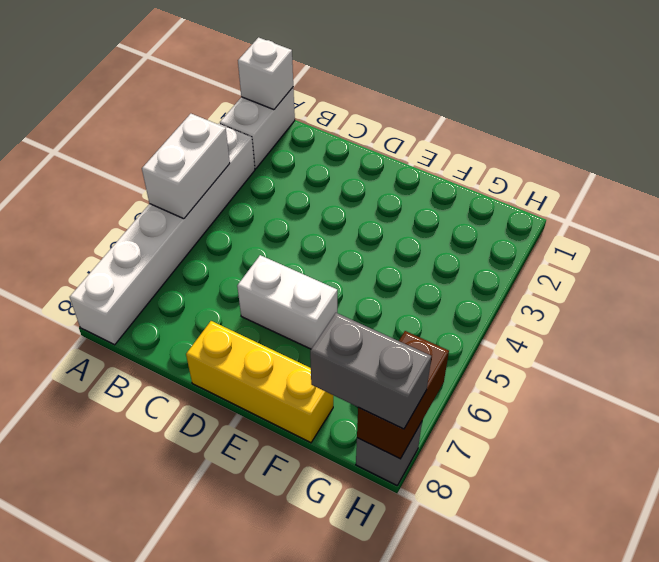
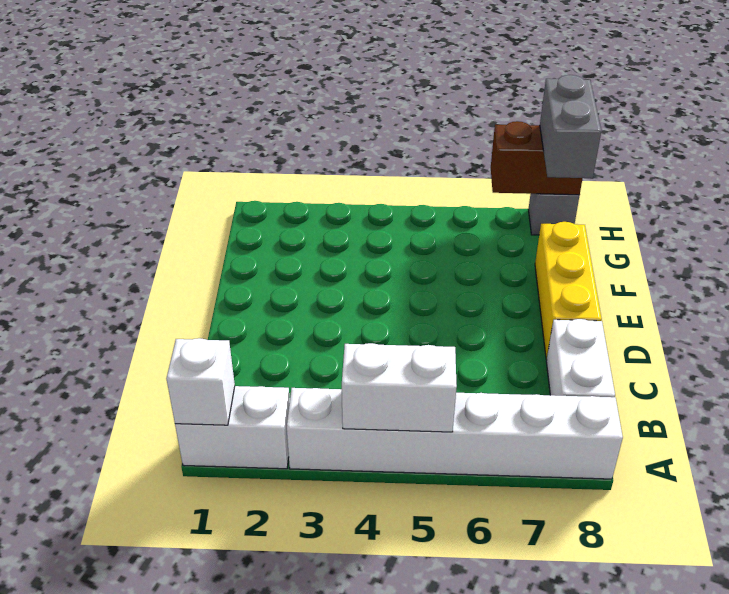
white brick D6:E6 level 1 -> white brick B8:C8 level 1

